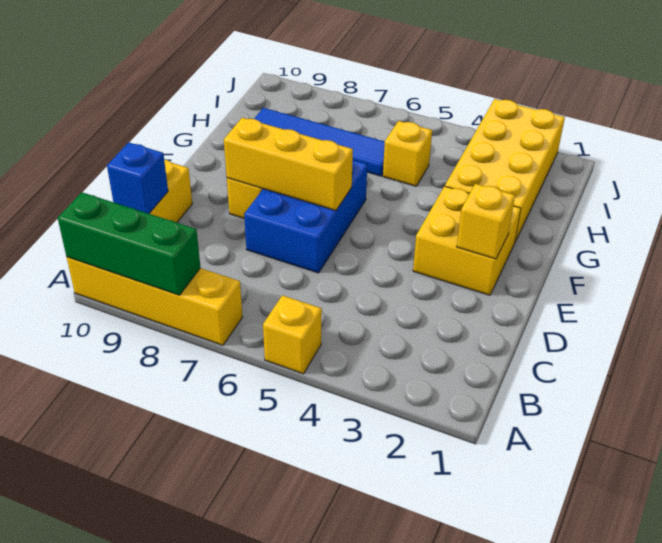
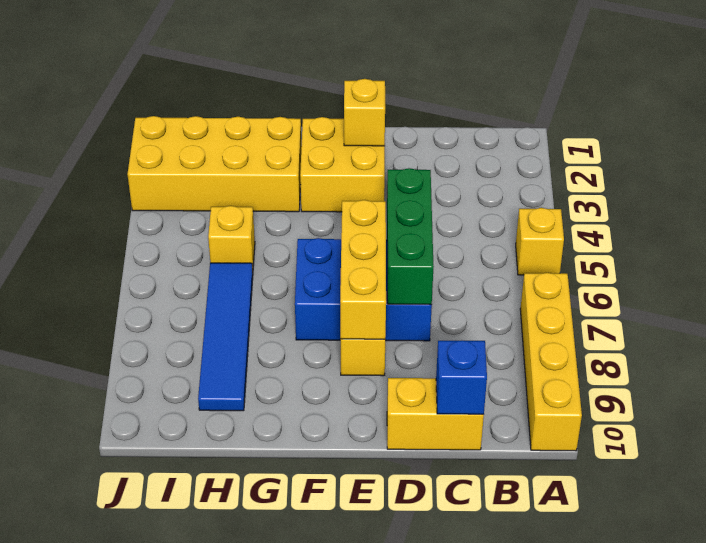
green brick A8:A10 level 2 -> green brick D5:D7 level 2

